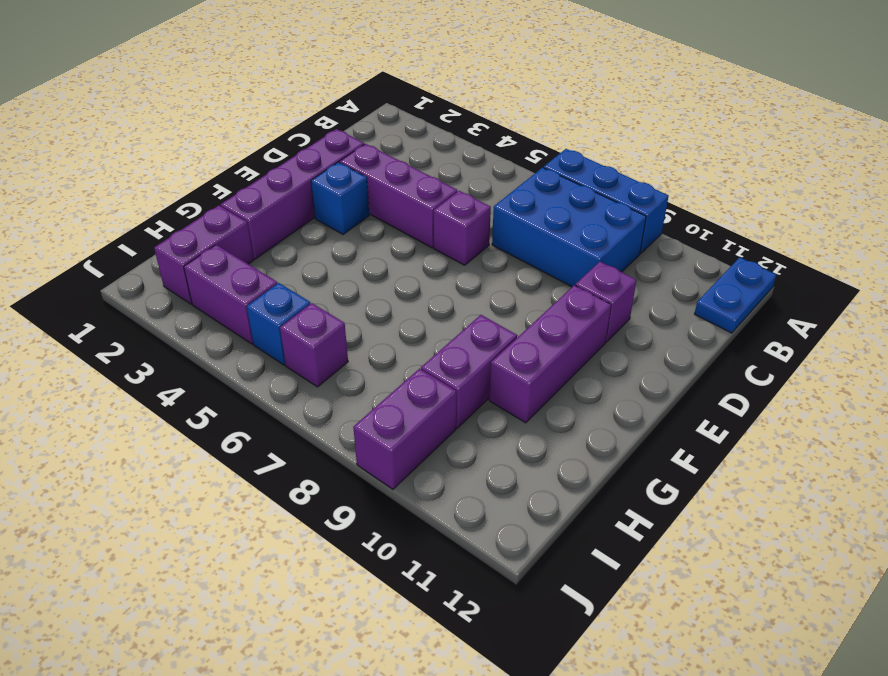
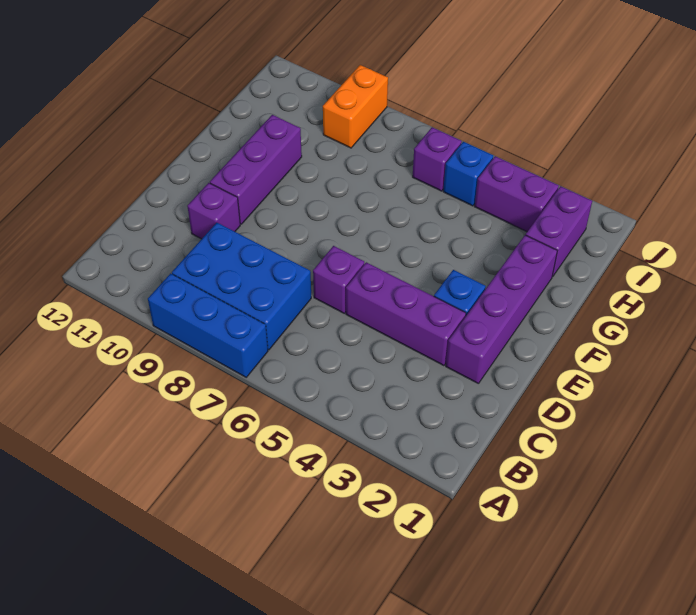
blue plate A12:B12 level 1 -> none
purple brick G9:H9 level 1 -> none
purple brick I9:J9 level 1 -> orange brick I9:J9 level 1

